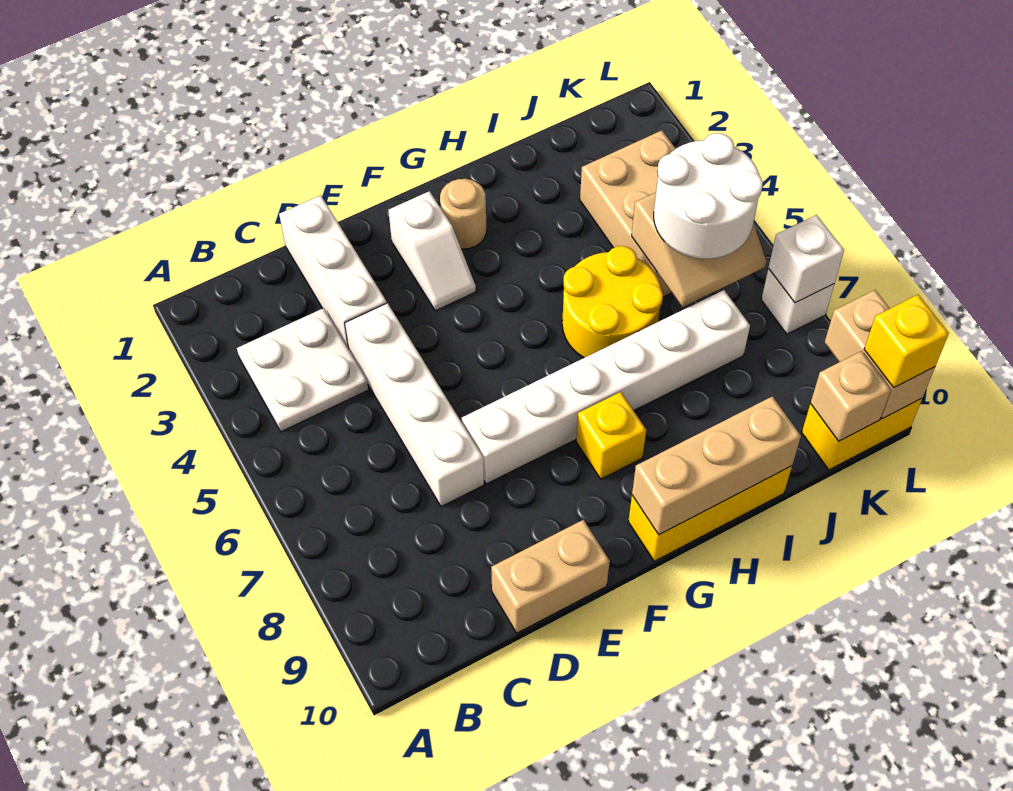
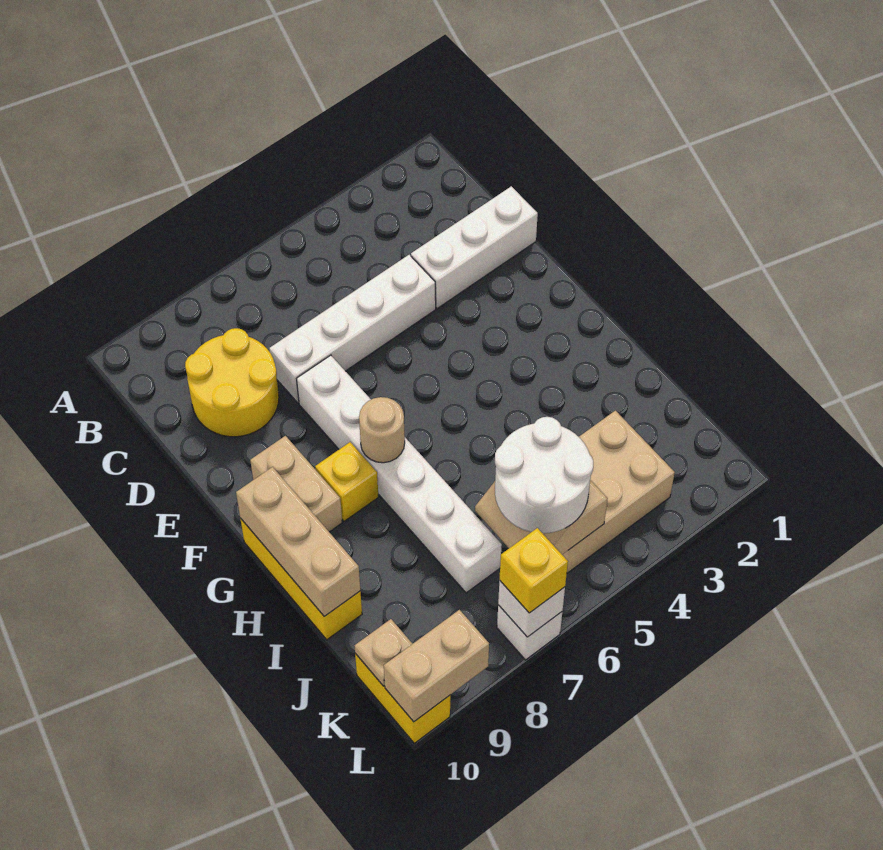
white plate B3:C4 level 1 -> none
tan brick D10:E10 level 1 -> tan brick F9:G9 level 1
white slope F2:F3 level 1 top 2 -> none
tan round brick G2 level 1 -> tan round brick G7 level 2
yellow round brick H5:I6 level 1 -> yellow round brick C8:D9 level 1
tan brick K10 level 2 -> tan plate K10 level 2
yellow brick L10 level 3 -> yellow brick L7 level 3

